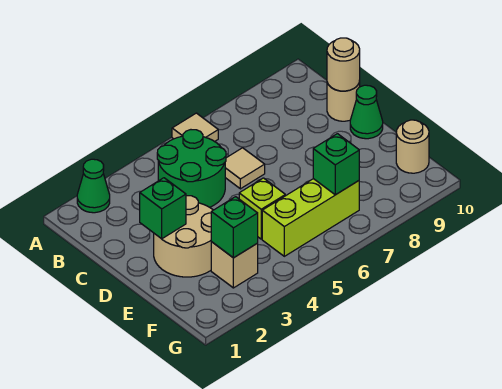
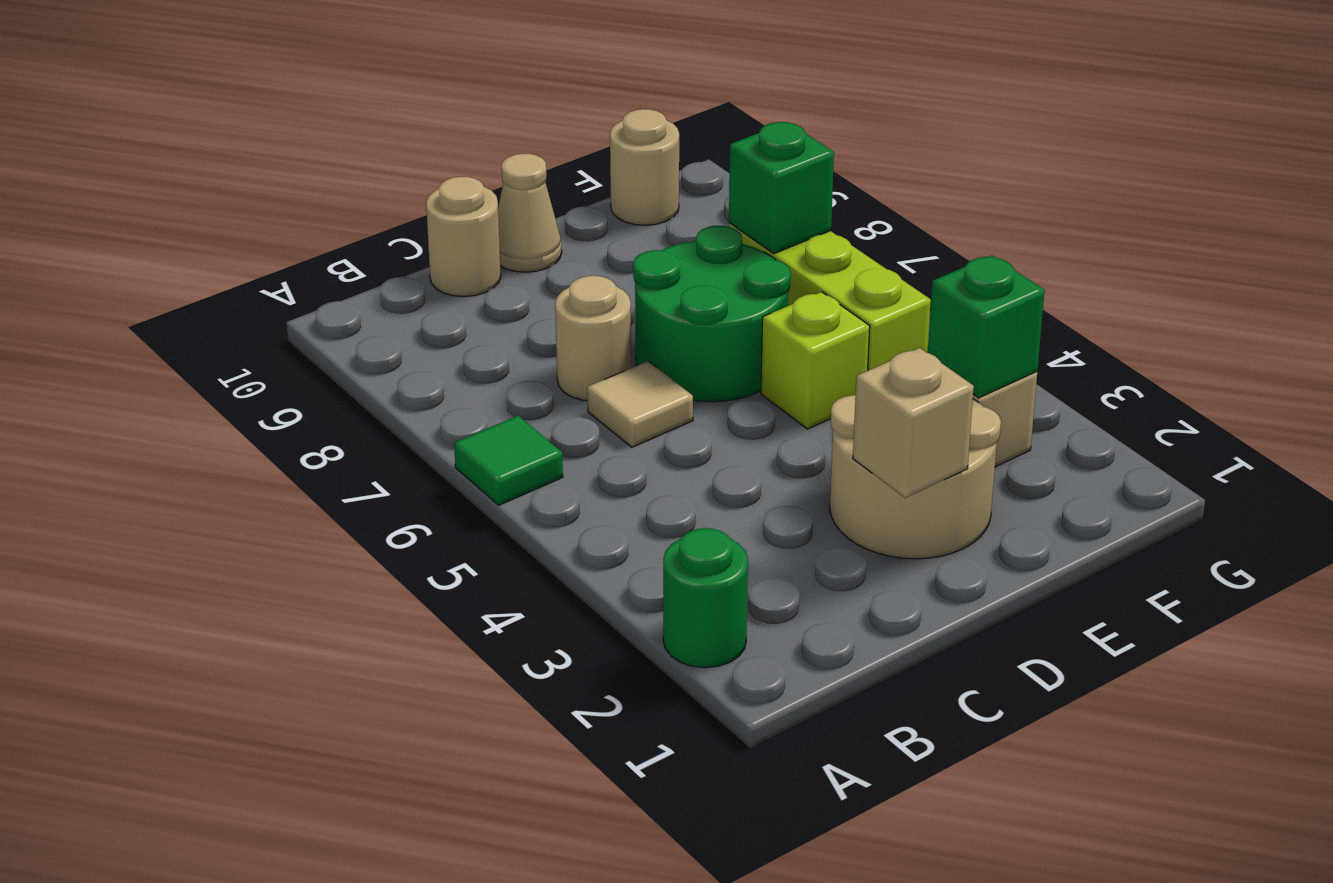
green cone A2 level 1 -> green round brick A2 level 1
tan tile A6 level 1 -> green tile A6 level 1
green round brick B4:C5 level 1 -> green round brick D6:E7 level 1
tan round brick C10 level 2 -> tan round brick C7 level 1
green brick D2 level 2 -> tan brick D2 level 2
green cone D10 level 1 -> tan cone D10 level 1

